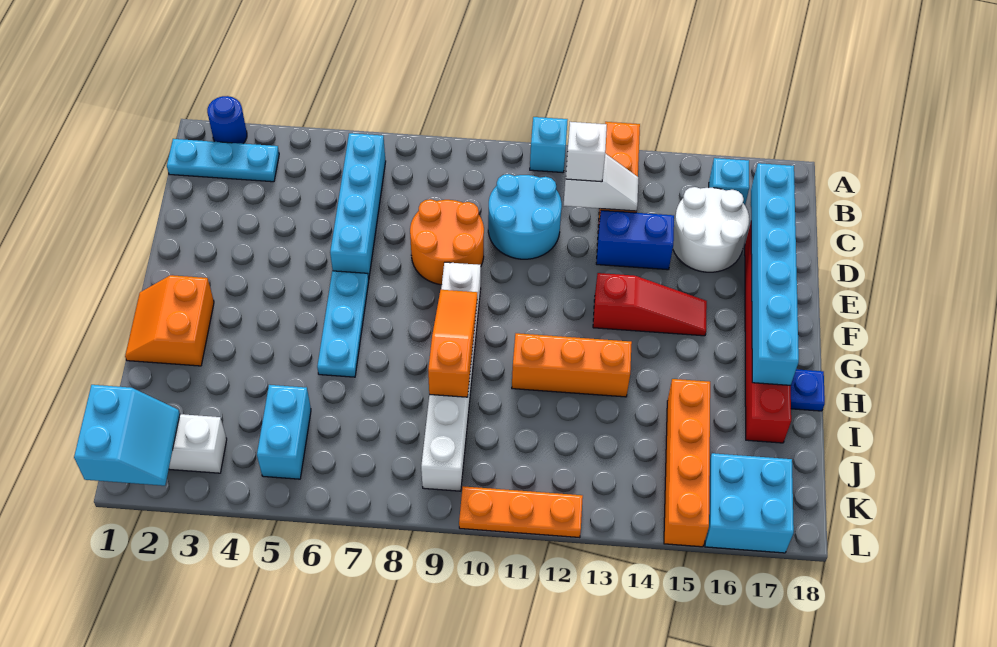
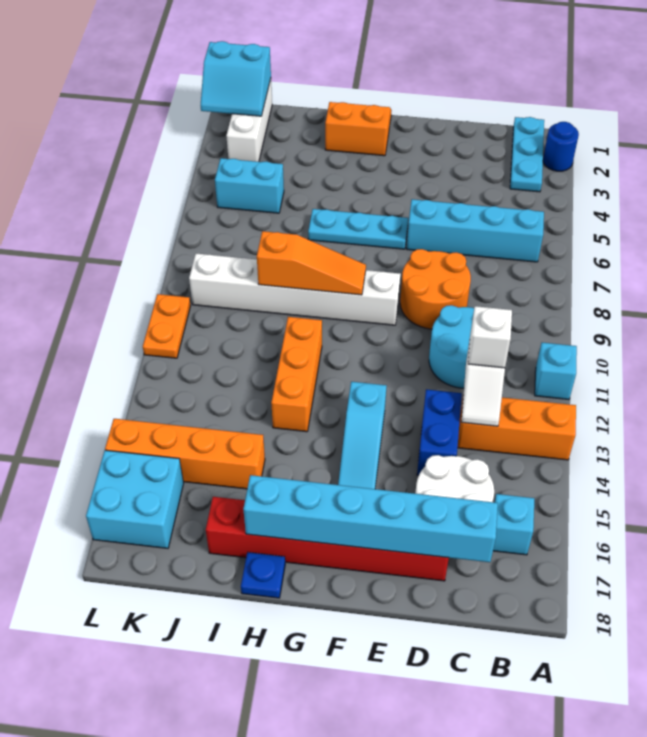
red slope F13:F15 level 1 top 13 -> cyan slope F13:F15 level 1 top 13
orange plate L10:L12 level 1 -> orange plate L10:L11 level 1

